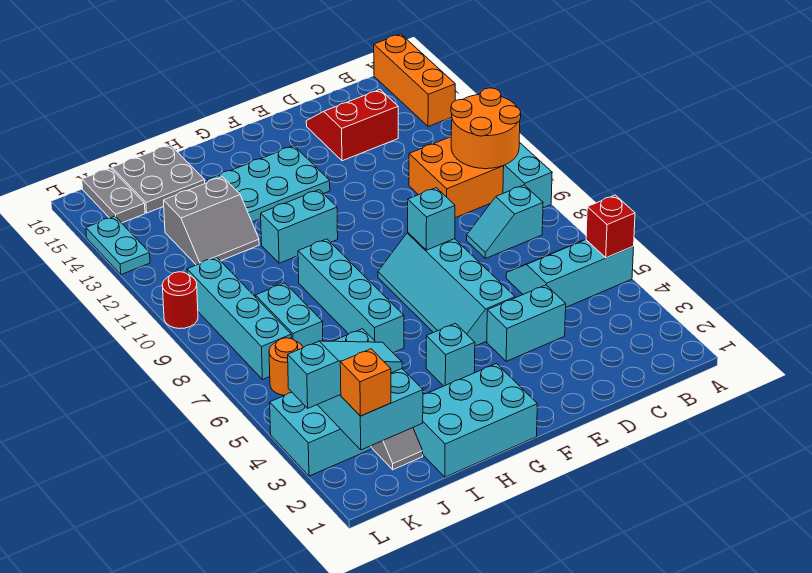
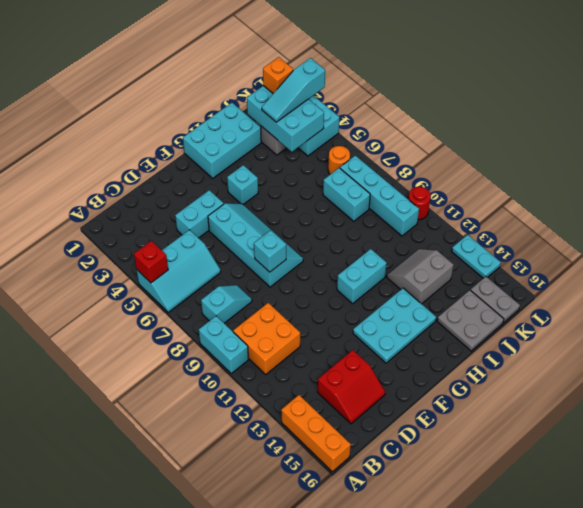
orange round brick A10:B11 level 2 -> none
cyan brick H6:H9 level 1 -> none

